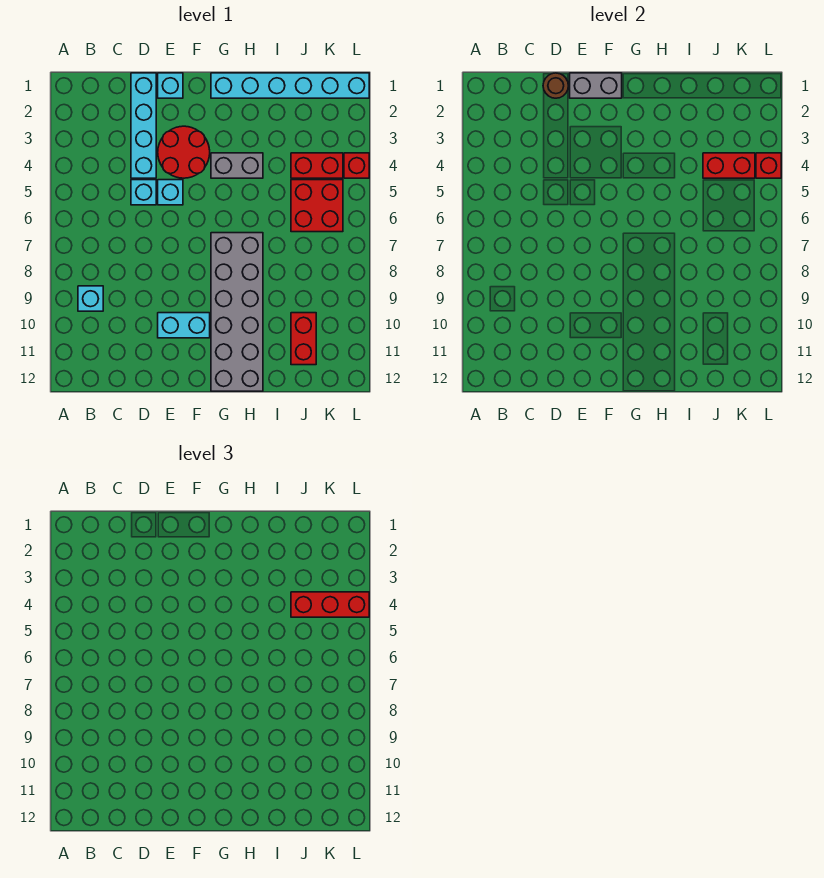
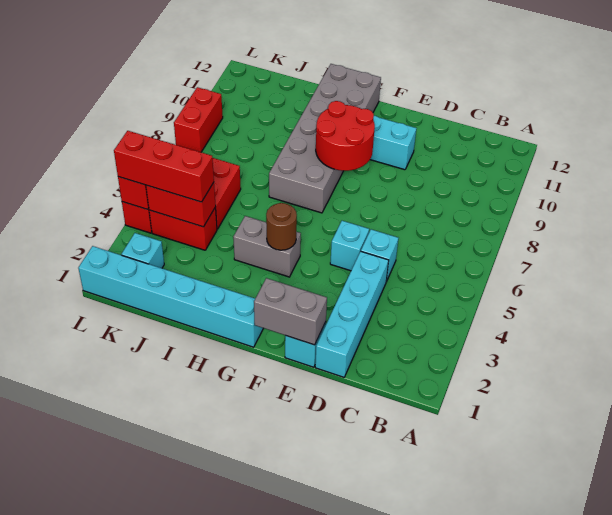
cyan brick B9 level 1 -> cyan brick K2 level 1
brown round brick D1 level 2 -> brown round brick G4 level 2
red round brick E3:F4 level 1 -> red round brick F8:G9 level 2
red brick J10:J11 level 1 -> red brick L8:L9 level 1

